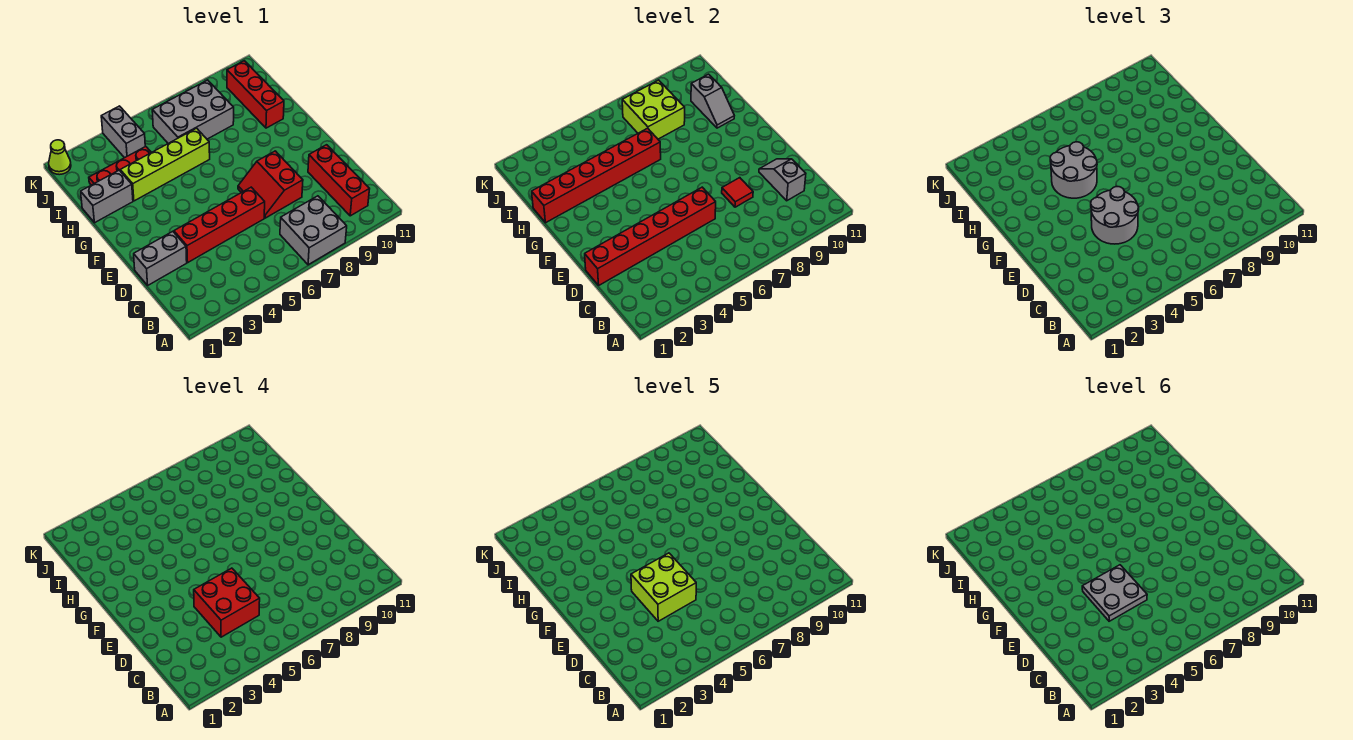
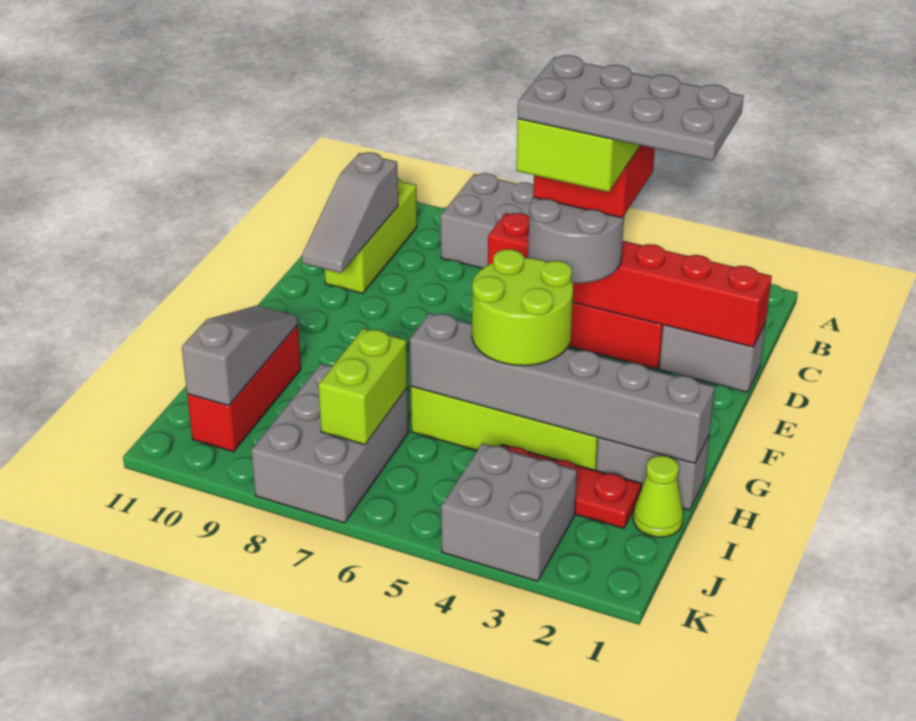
red brick B10:D10 level 1 -> lime brick B10:D10 level 1
grey slope C10:D10 level 2 top C -> grey slope C10:E10 level 2 top C
grey plate D4:E5 level 6 -> grey plate D2:E5 level 6
red slope D7:E8 level 1 top 8 -> none
red tile D8 level 2 -> none
grey round brick G4:H5 level 3 -> lime round brick G4:H5 level 3
red brick H1:H6 level 2 -> grey brick H1:H6 level 2
grey slope H10:I10 level 2 top I -> grey slope H10:J10 level 2 top J
grey brick I6:J8 level 1 -> grey brick I7:K8 level 1
lime brick I7:J8 level 2 -> lime brick I7:J7 level 2
grey brick J4:K4 level 1 -> grey brick J3:K4 level 1
lime cone K1 level 1 -> lime cone I1 level 1

